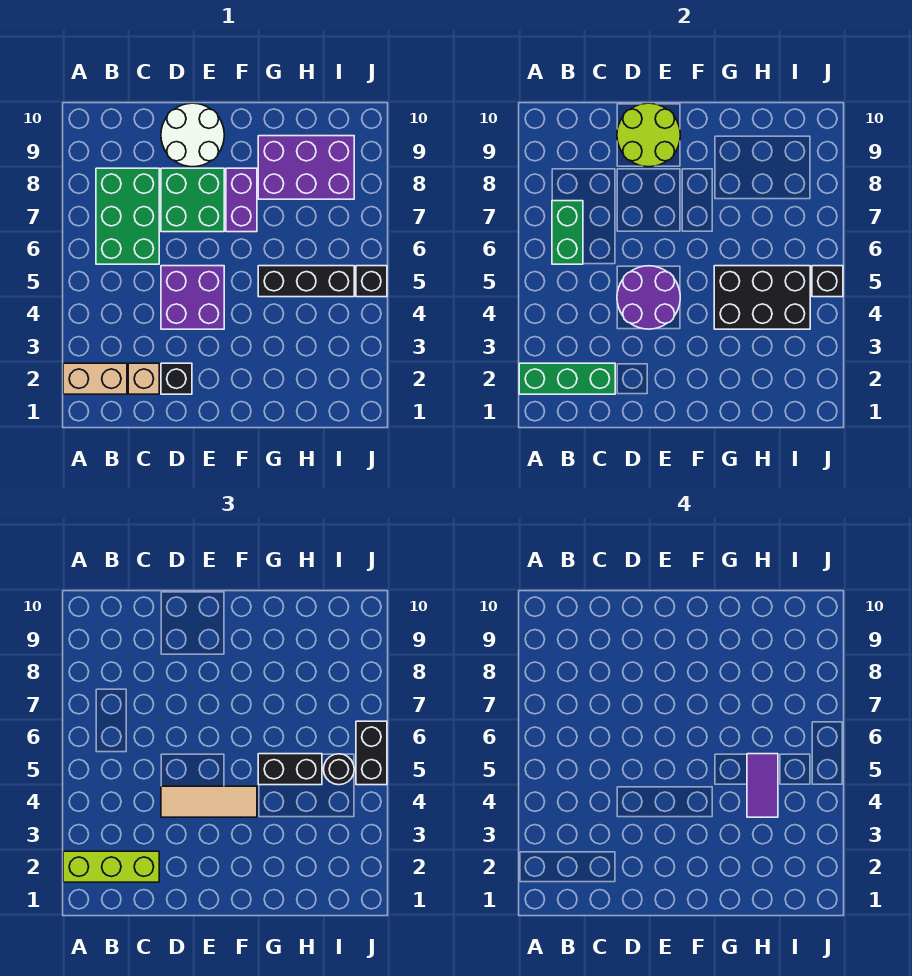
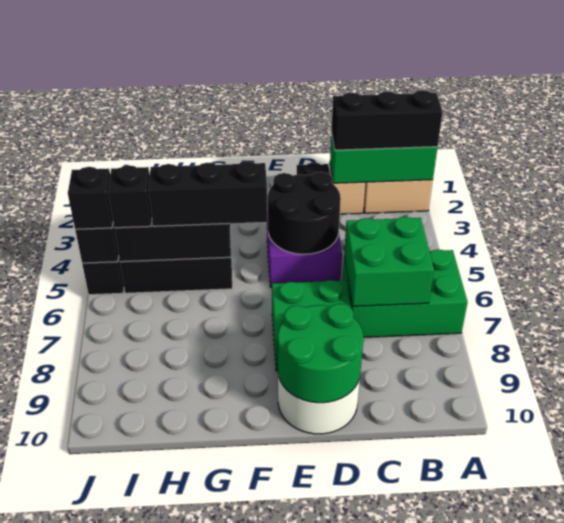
lime brick A2:C2 level 3 -> black brick A2:C2 level 3
green brick B6:C8 level 1 -> green brick A6:C7 level 1
green brick B6:B7 level 2 -> green brick B6:C7 level 2
purple round brick D4:E5 level 2 -> black round brick D4:E5 level 2
tan tile D4:F4 level 3 -> none
lime round brick D9:E10 level 2 -> green round brick D9:E10 level 2
purple brick F7:F8 level 1 -> none
black brick G5:H5 level 3 -> black brick F5:H5 level 3
purple brick G8:I9 level 1 -> none
purple tile H4:H5 level 4 -> none
black round brick I5 level 3 -> black brick I5 level 3
black brick J5:J6 level 3 -> black brick J5 level 3

